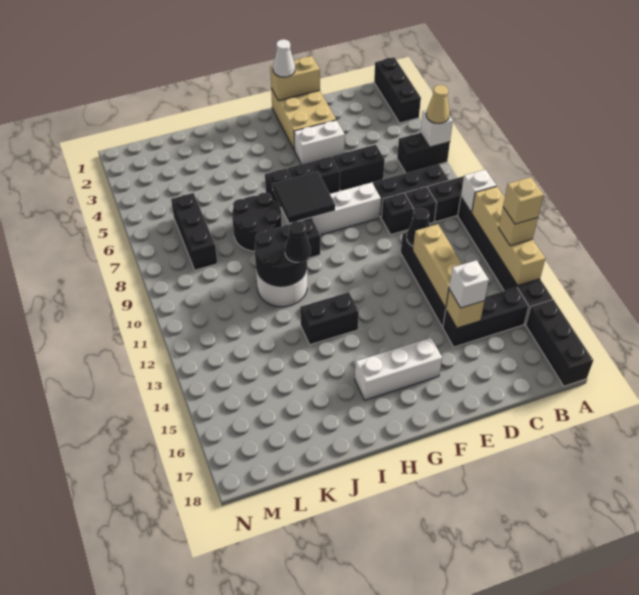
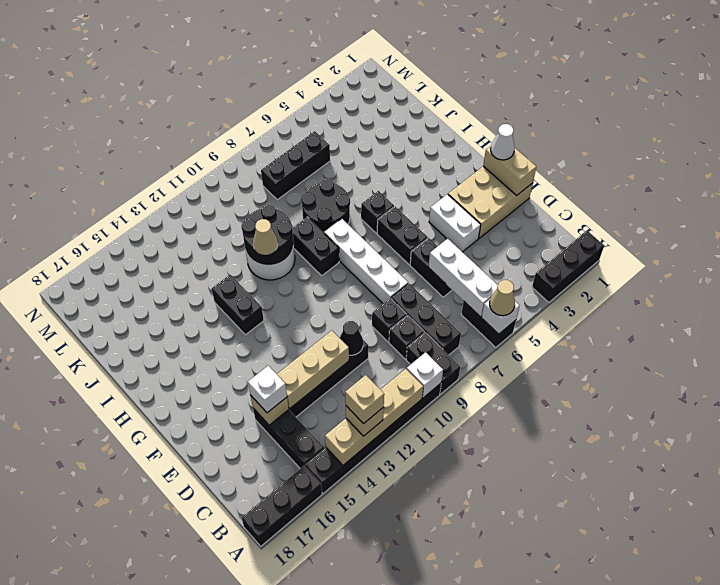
white brick F16:H16 level 1 -> white brick B6:D6 level 2
black tile G7:H8 level 2 -> none
black cone I11 level 3 -> tan cone I11 level 3

